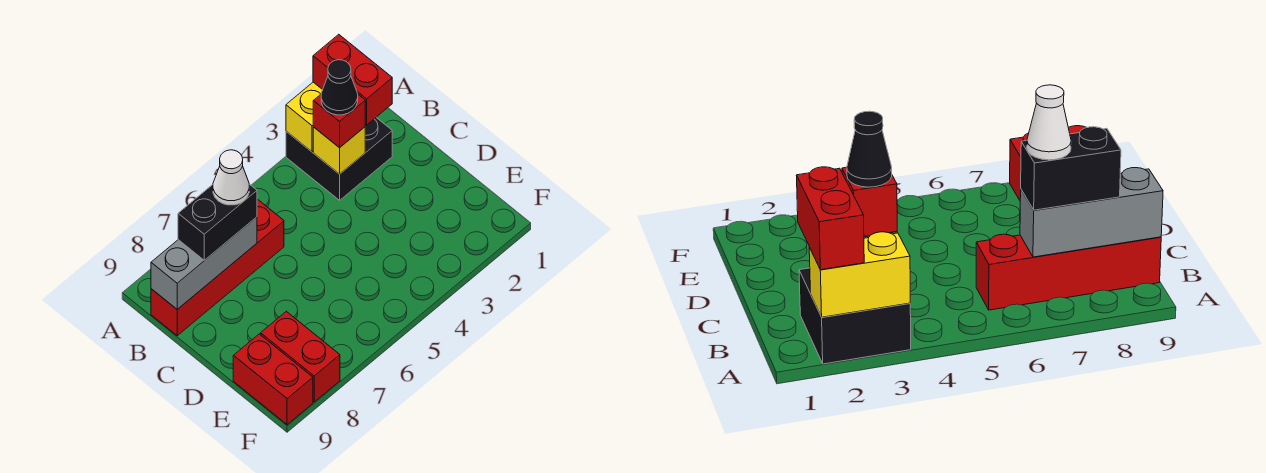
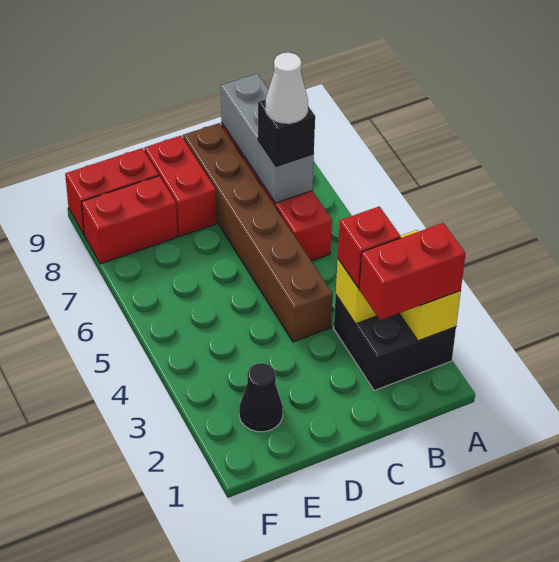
black cone B3 level 4 -> black cone E2 level 1
black brick B7:B8 level 3 -> black brick B7 level 3
none -> brown brick C4:C9 level 1
none -> red brick D8:D9 level 1

